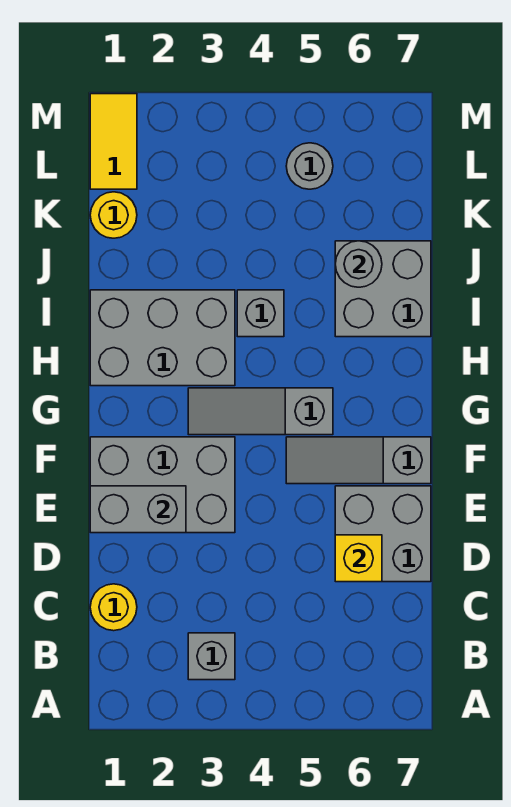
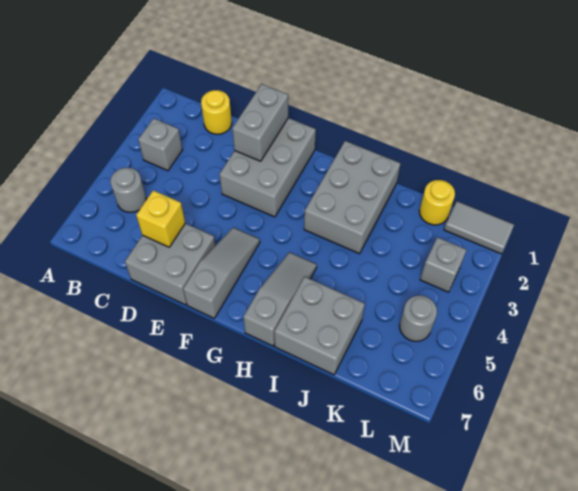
grey slope G3:G5 level 1 top 5 -> grey slope H5:H7 level 1 top 7
grey brick I4 level 1 -> grey brick L3 level 1
grey round brick J6 level 2 -> grey round brick B5 level 1
yellow tile L1:M1 level 1 -> grey tile L1:M1 level 1

